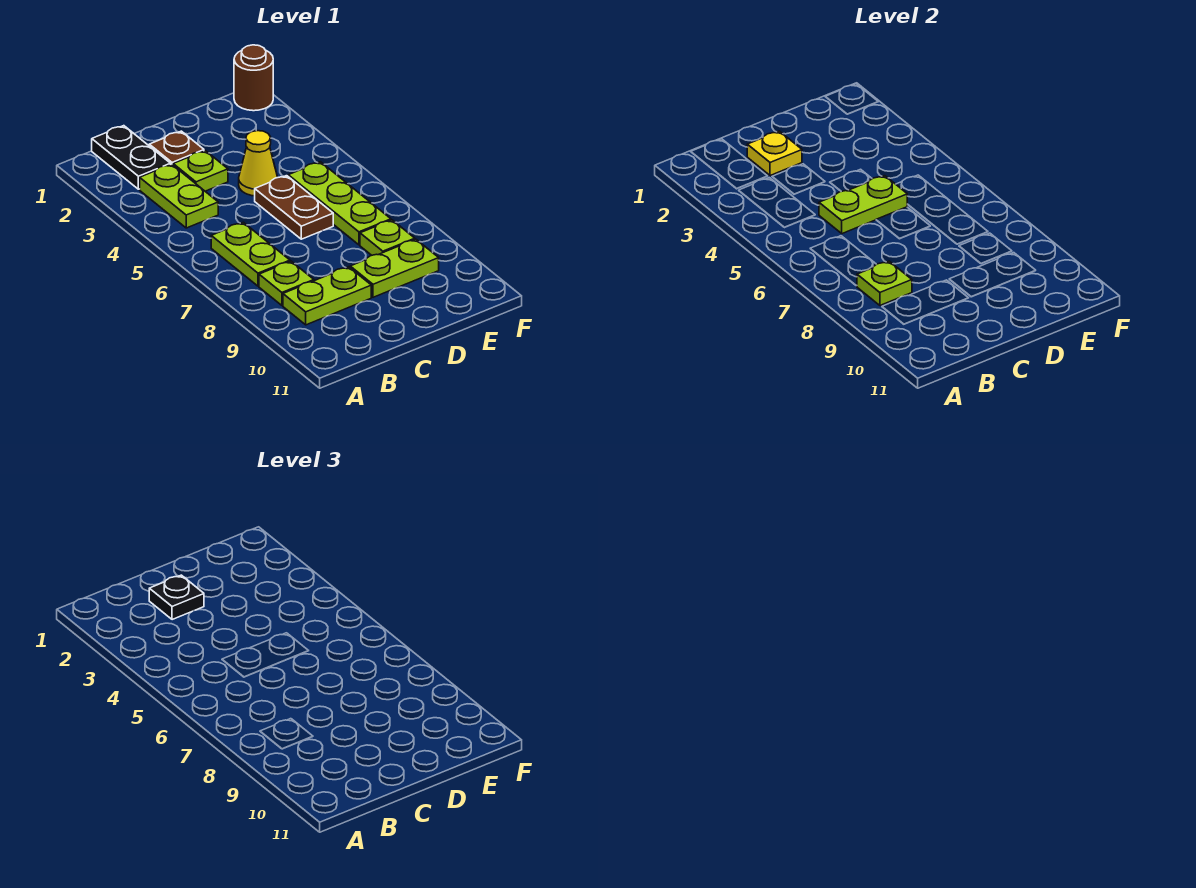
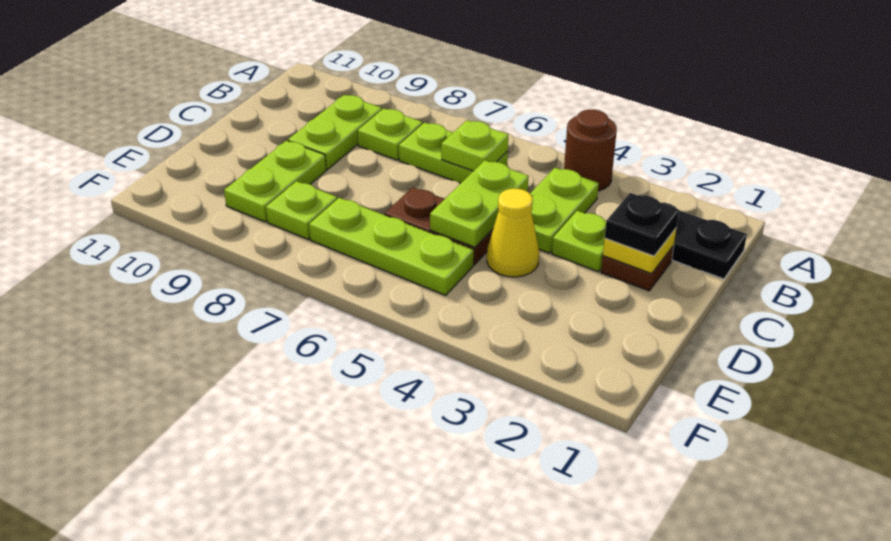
lime plate B3:B4 level 1 -> lime plate B4:C4 level 1
lime plate B8 level 2 -> lime plate B6 level 2
brown round brick F1 level 1 -> brown round brick A4 level 1

